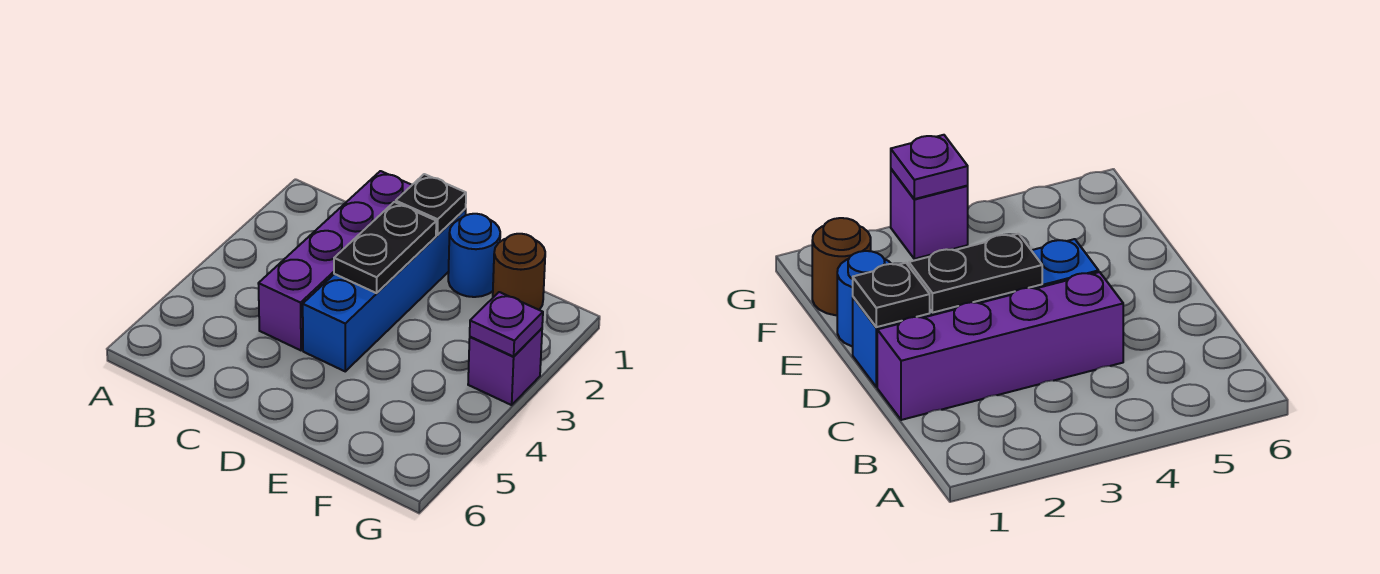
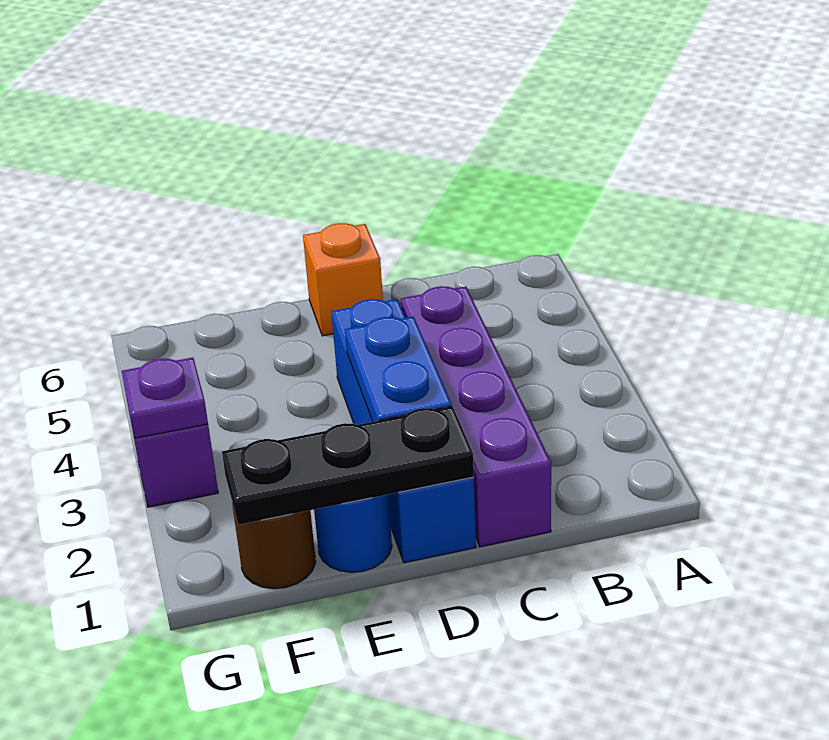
black plate D1 level 2 -> black plate D1:F1 level 2
black plate D2:D3 level 2 -> blue plate D2:D3 level 2
none -> orange brick D6 level 1

